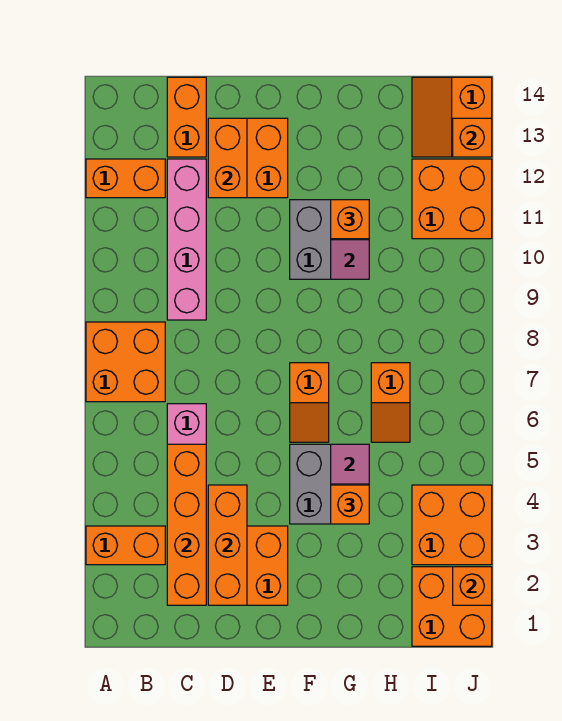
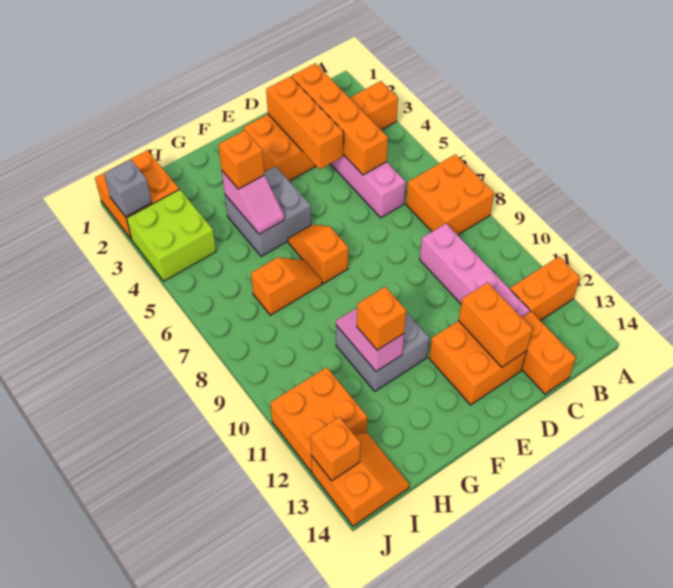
orange slope H6:H7 level 1 top 7 -> orange slope G7:H7 level 1 top H
orange brick I3:J4 level 1 -> lime brick I3:J4 level 1
orange brick J2 level 2 -> grey brick J2 level 2

